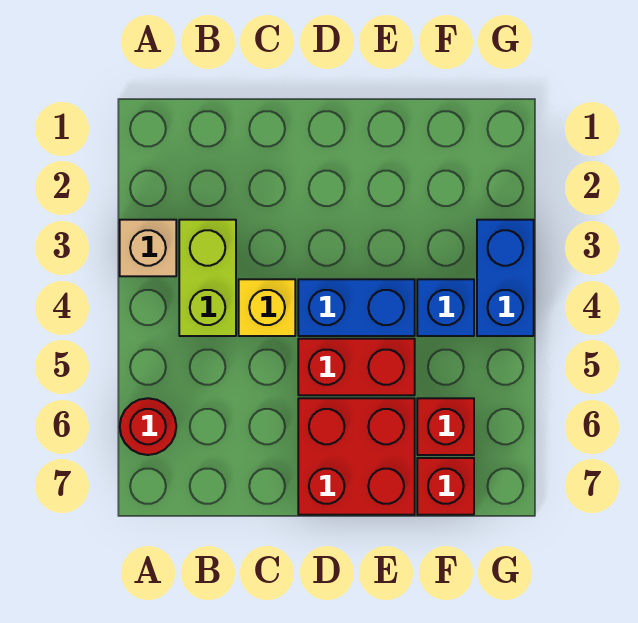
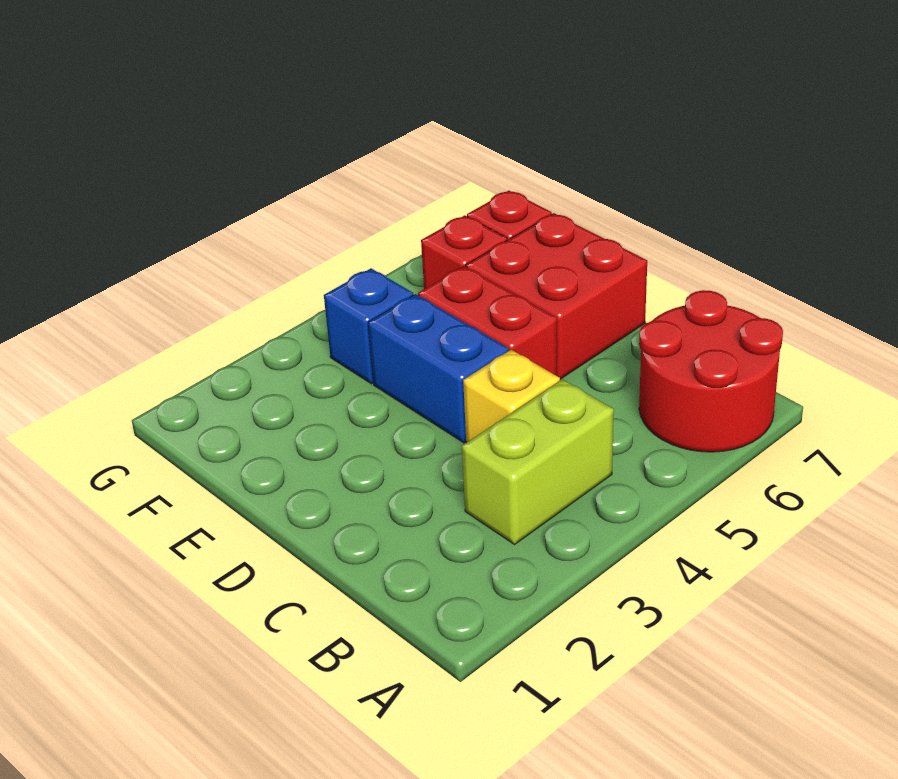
tan brick A3 level 1 -> none
red round brick A6 level 1 -> red round brick A6:B7 level 1
blue brick G3:G4 level 1 -> none

